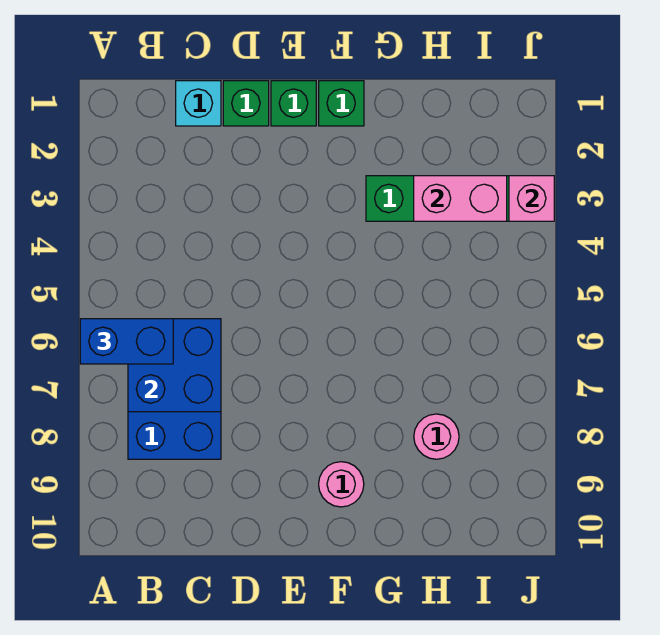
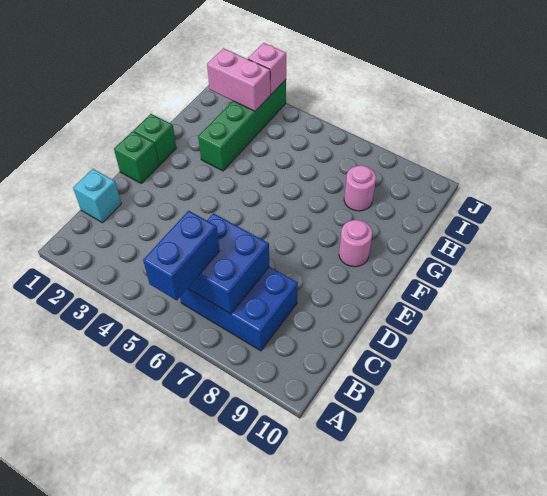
green brick D1 level 1 -> none
pink brick H3:I3 level 2 -> pink brick I2:I3 level 2

